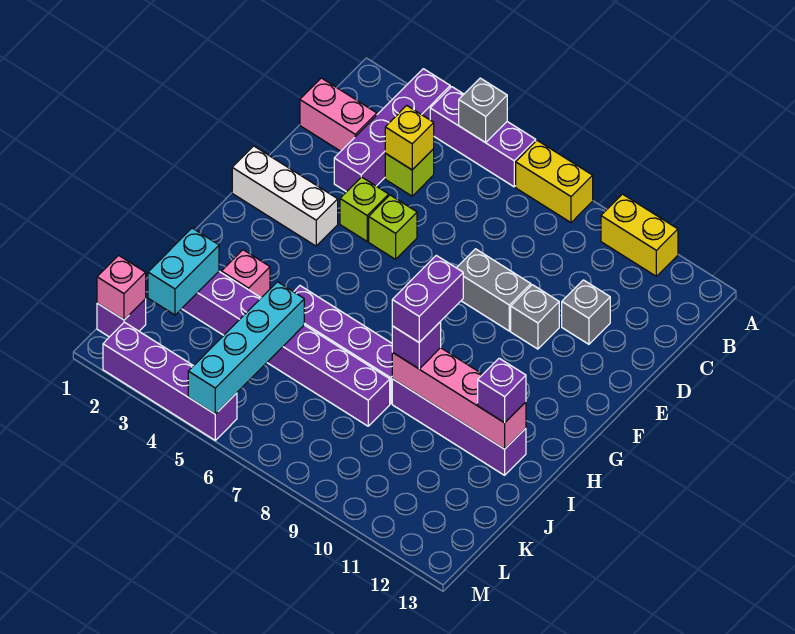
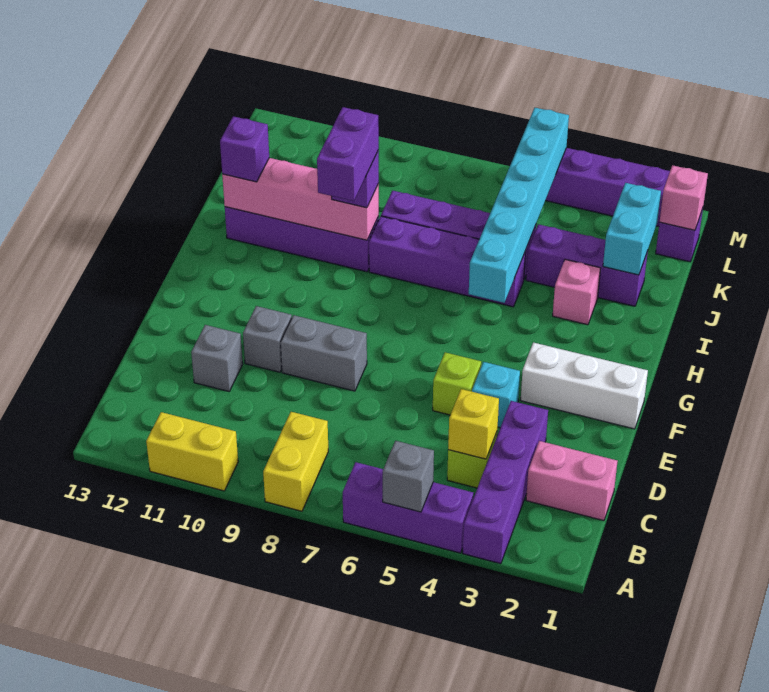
yellow brick A7:A8 level 1 -> yellow brick A8:B8 level 1
lime brick E4 level 1 -> cyan brick E4 level 1
cyan brick J5:M5 level 2 -> cyan brick H5:M5 level 2

